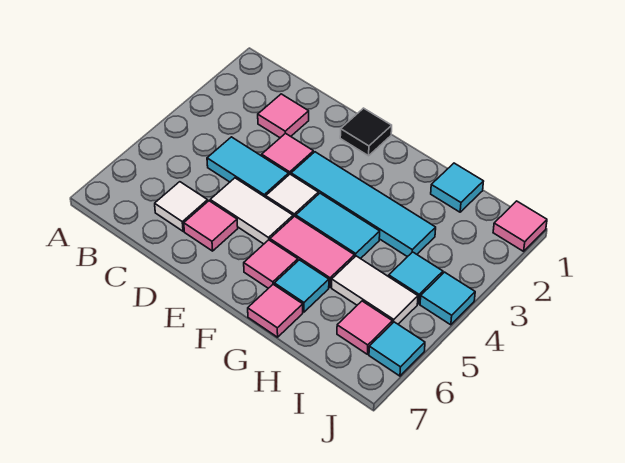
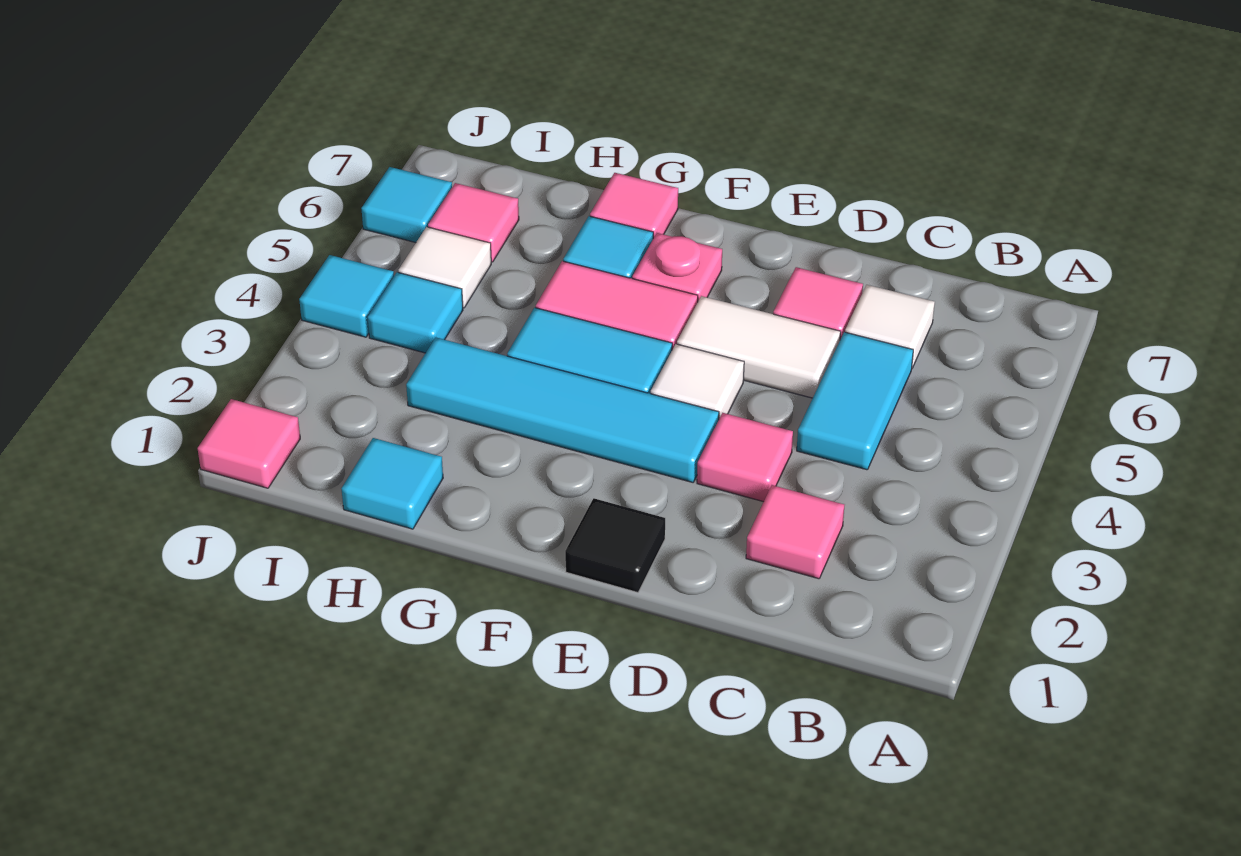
cyan tile C4:D4 level 1 -> cyan tile C4:C5 level 1
pink tile F6 level 1 -> pink plate F6 level 1
white tile H5:I5 level 1 -> white tile I5 level 1

